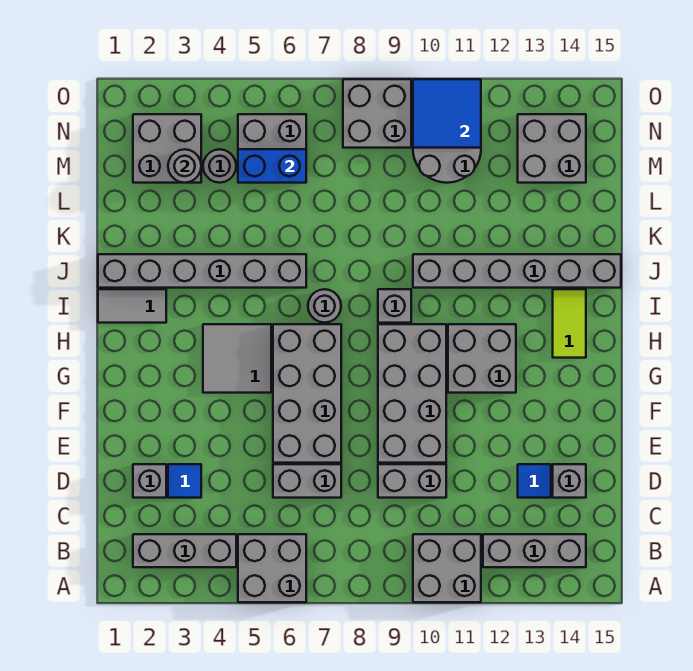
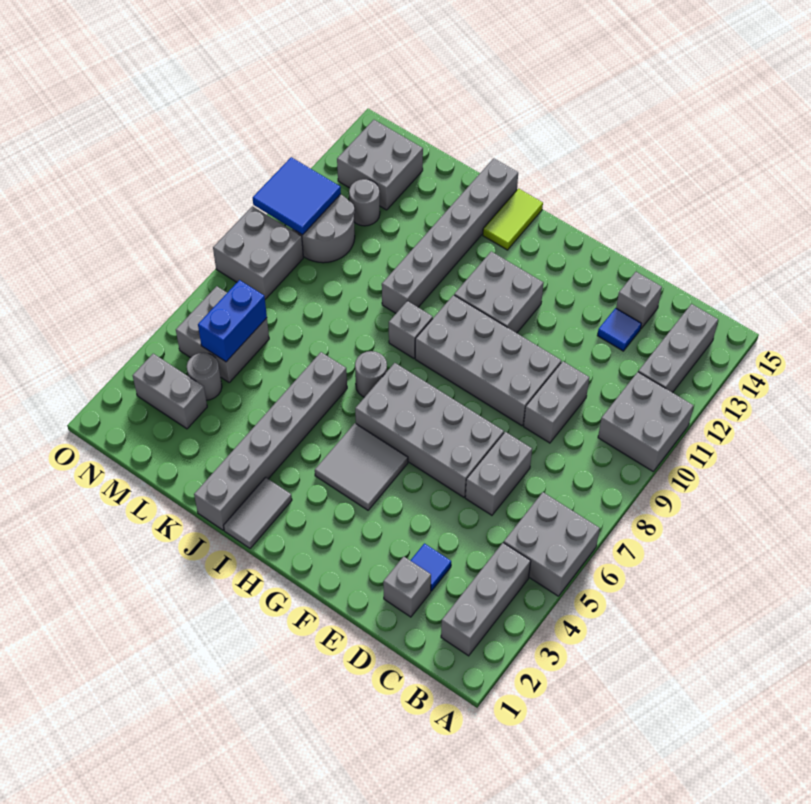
lime tile H14:I14 level 1 -> lime tile I14:I15 level 1
grey brick M2:N3 level 1 -> grey brick M3:N3 level 1
grey round brick M3 level 2 -> grey round brick M12 level 1

